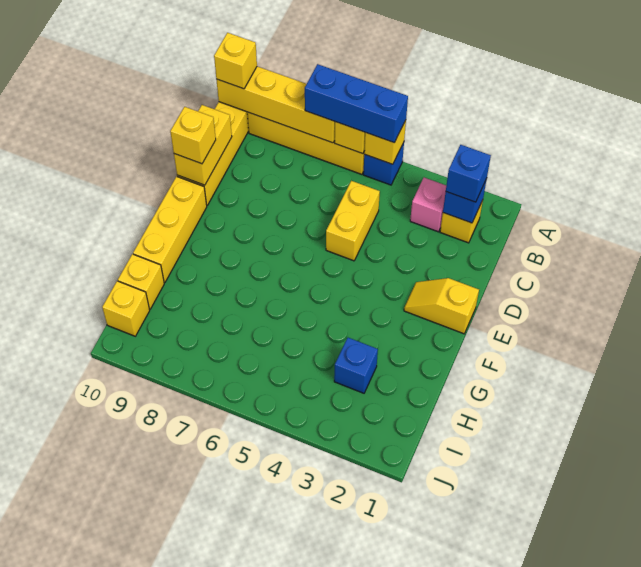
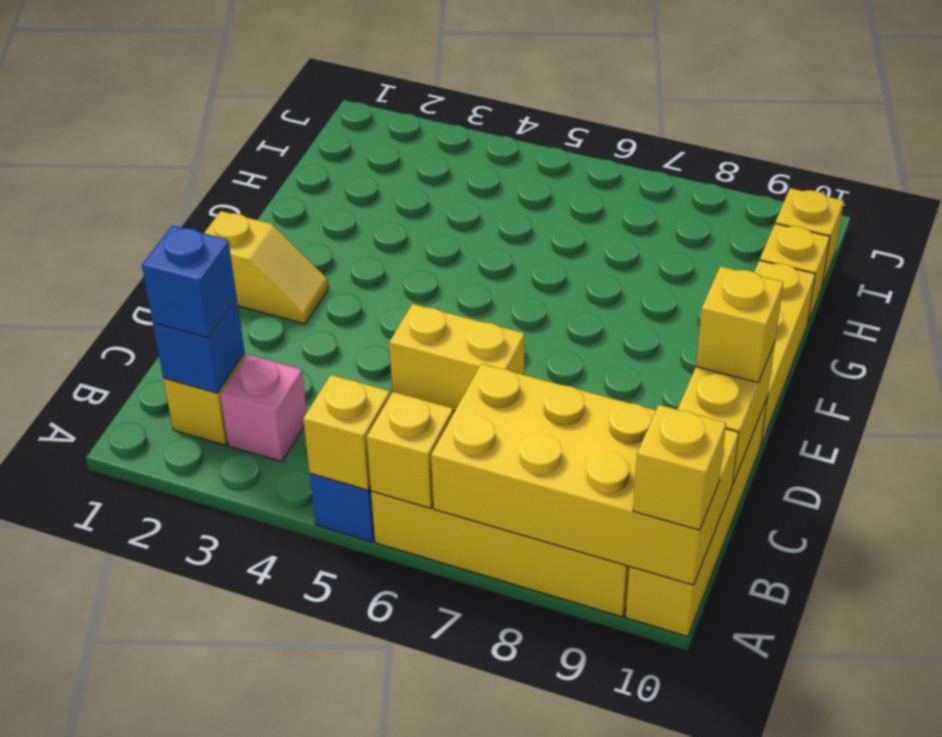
blue brick A5:A7 level 3 -> none
yellow brick A7:A10 level 2 -> yellow brick A7:B10 level 2
yellow brick C5:D5 level 1 -> yellow brick D5:D6 level 1
blue brick H3 level 1 -> none

